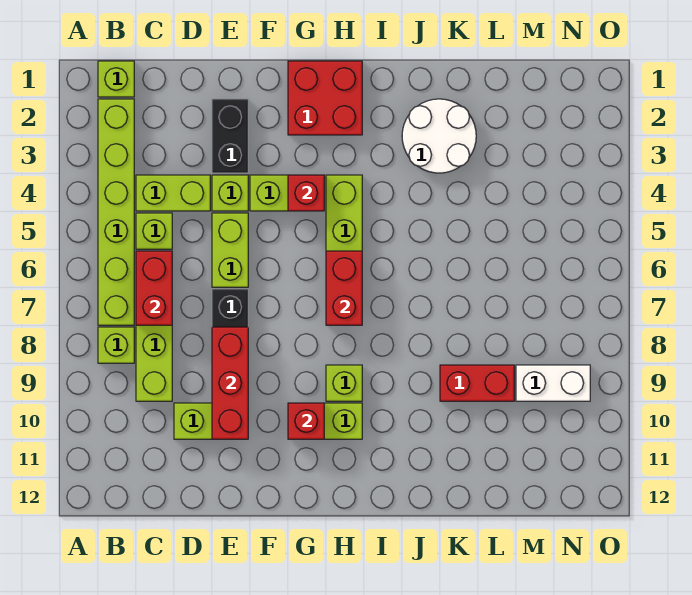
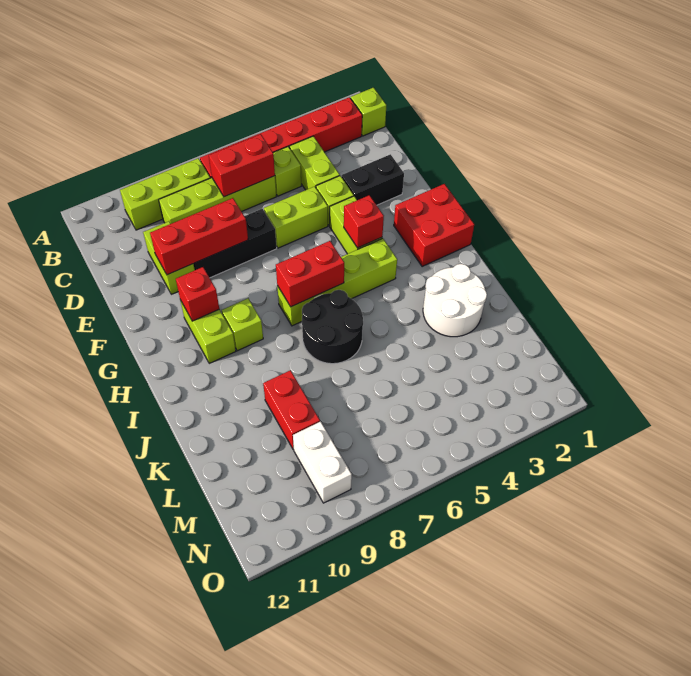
lime brick B2:B7 level 1 -> red brick B2:B7 level 1
lime brick B8 level 1 -> lime brick B8:B10 level 1
none -> black round brick I6:J7 level 1

